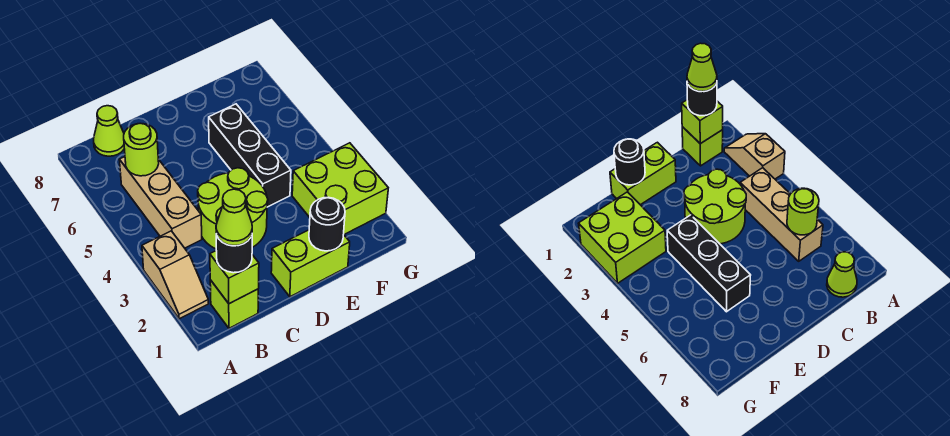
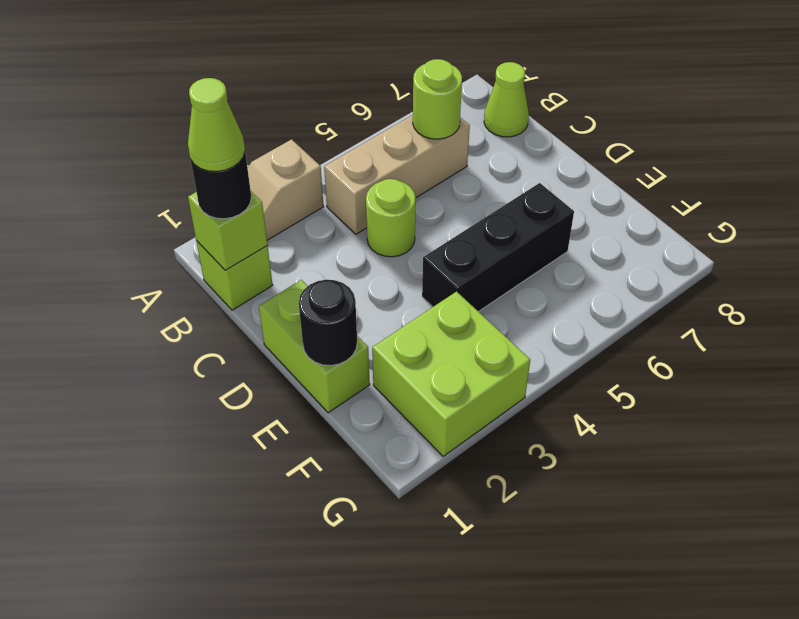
lime round brick C3:D4 level 1 -> lime round brick C4 level 1

